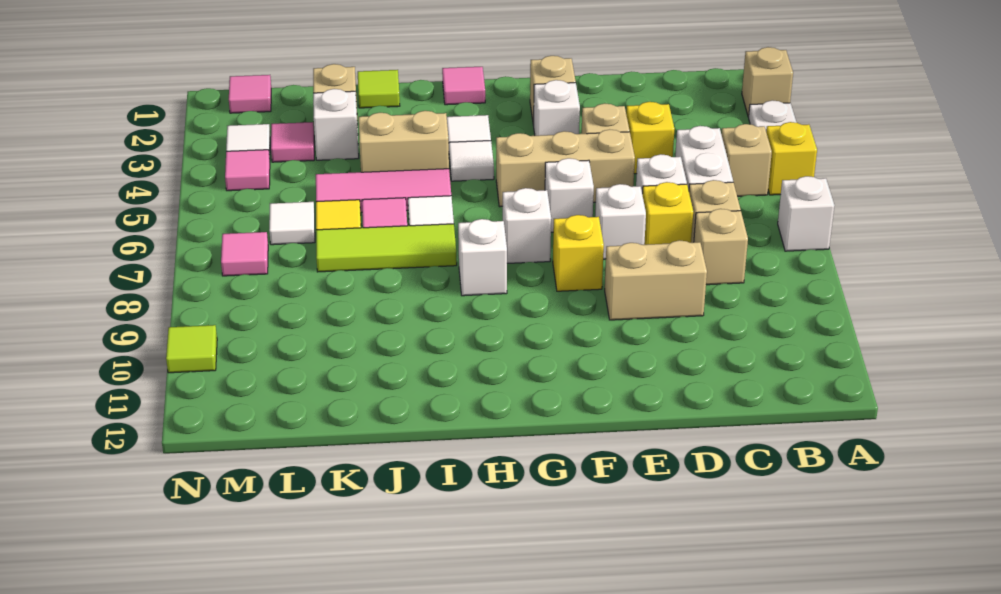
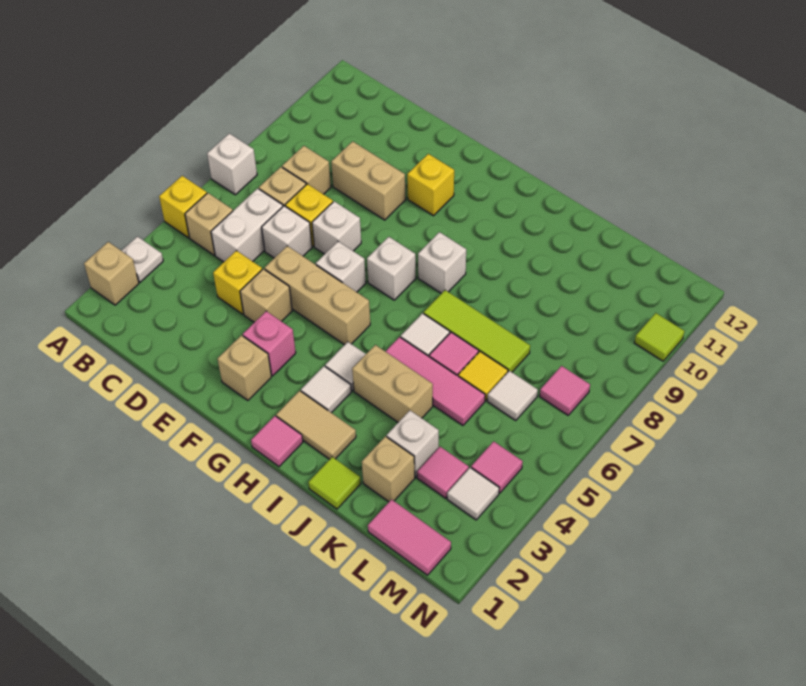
white brick F3 level 1 -> pink brick F3 level 1
yellow brick F8 level 1 -> yellow brick F10 level 1
none -> tan tile H2:I2 level 1
pink tile M1 level 1 -> pink tile L1:M1 level 1

